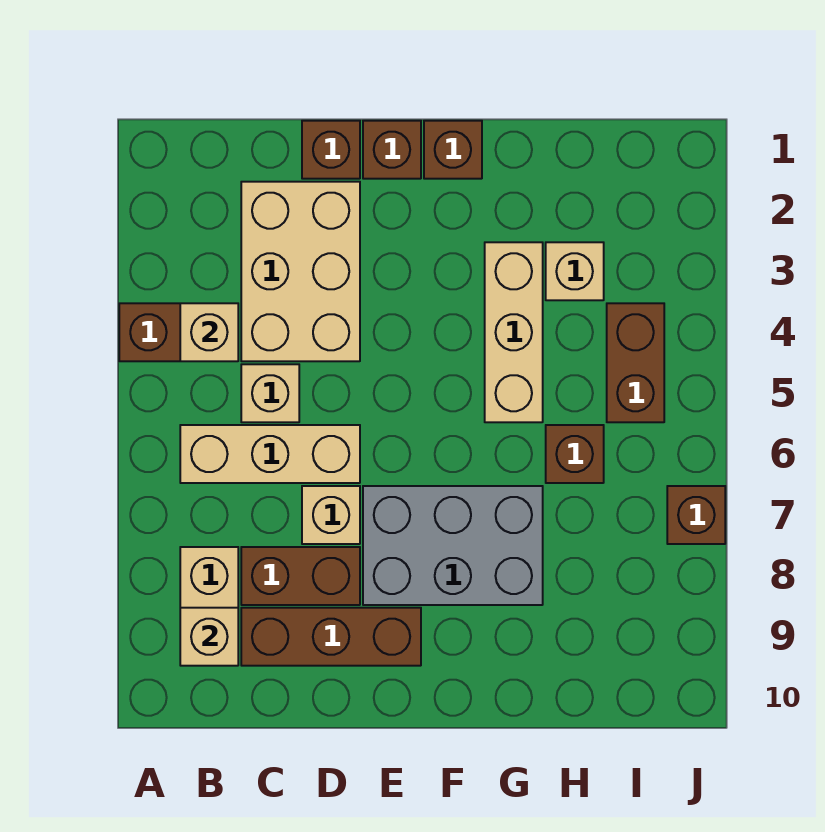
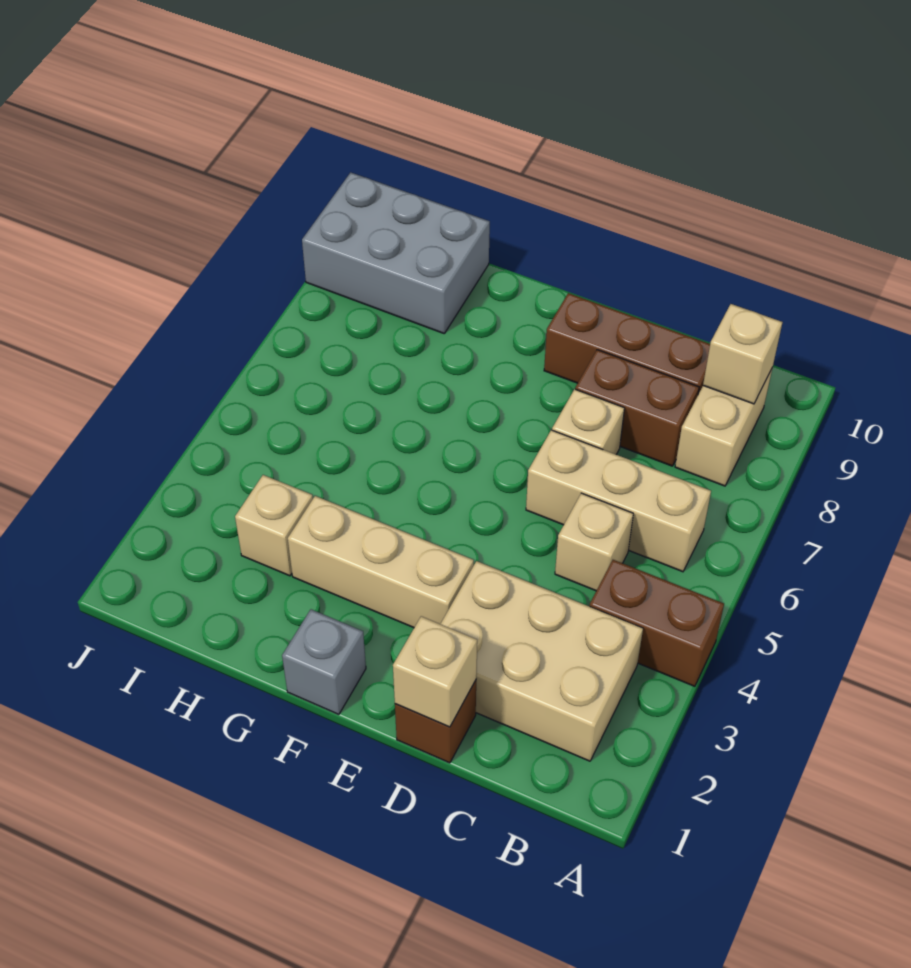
tan brick B4 level 2 -> tan brick D1 level 2
tan brick C2:D4 level 1 -> tan brick B2:D3 level 1
brown brick E1 level 1 -> none
grey brick E7:G8 level 1 -> grey brick H9:J10 level 1
brown brick F1 level 1 -> grey brick F1 level 1
tan brick G3:G5 level 1 -> tan brick E3:G3 level 1
brown brick H6 level 1 -> none
brown brick I4:I5 level 1 -> none
brown brick J7 level 1 -> none

